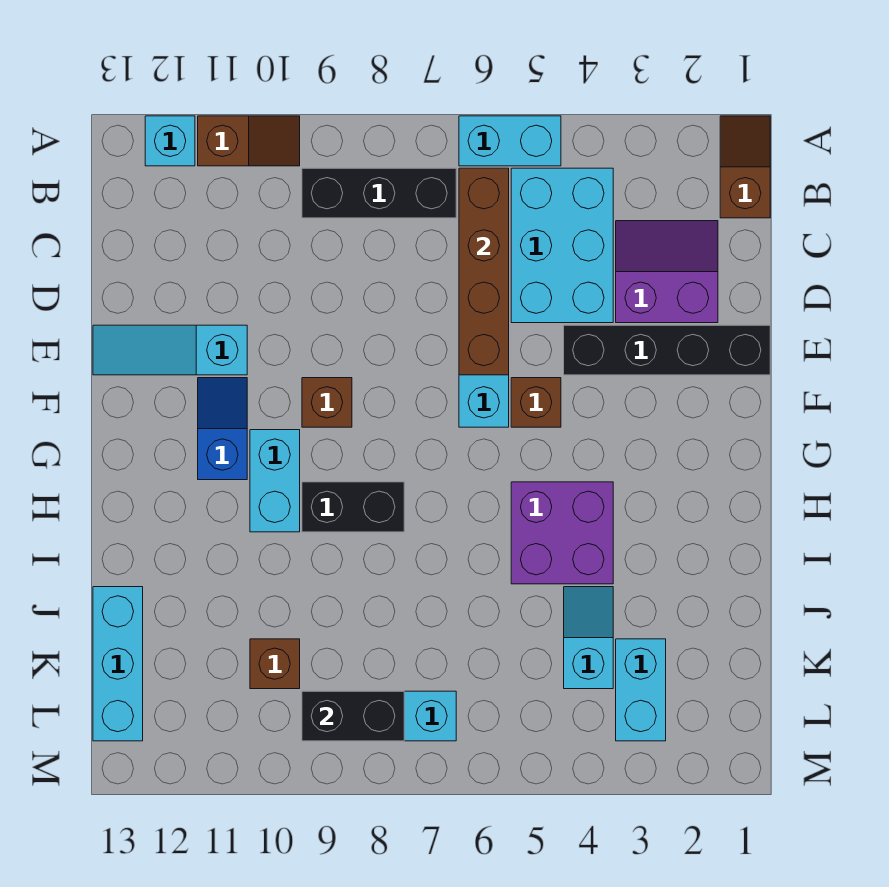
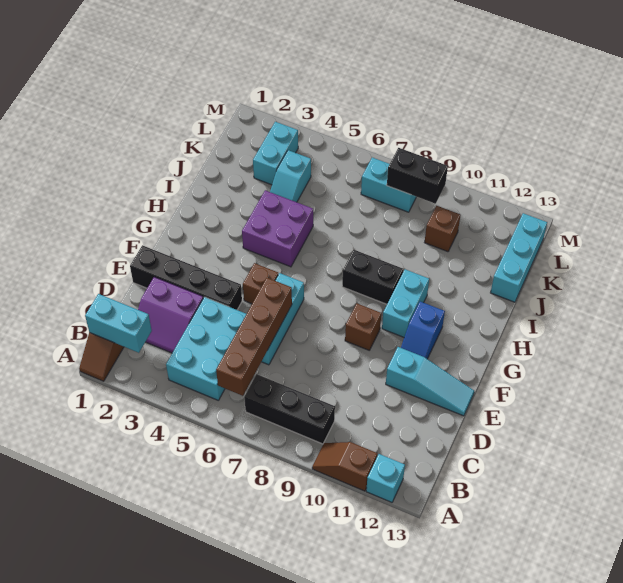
cyan brick A5:A6 level 1 -> cyan brick B1:B2 level 2

